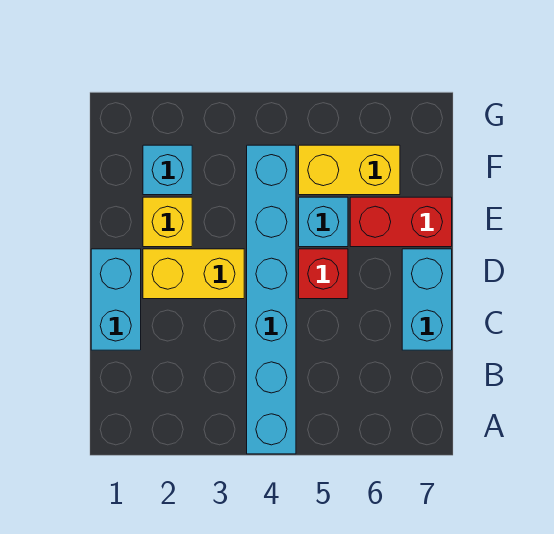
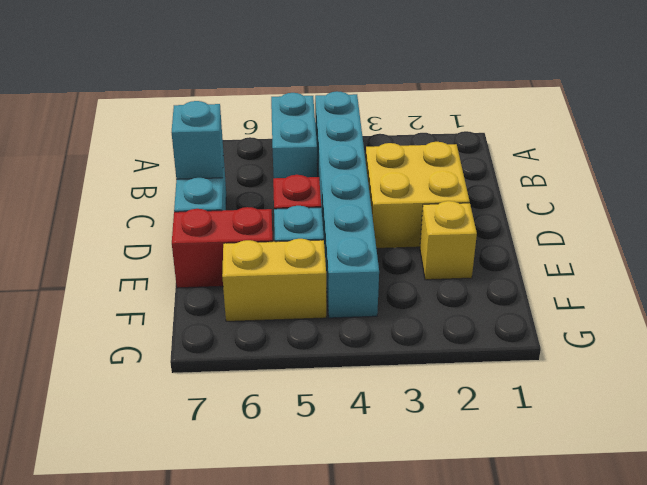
cyan brick C1:D1 level 1 -> cyan brick A5:B5 level 1
yellow brick D2:D3 level 1 -> yellow brick C2:D3 level 1
cyan brick F2 level 1 -> cyan brick C7 level 2

